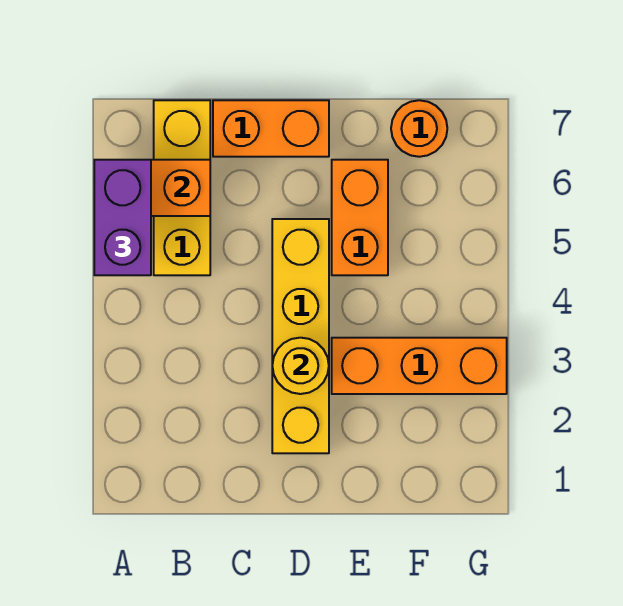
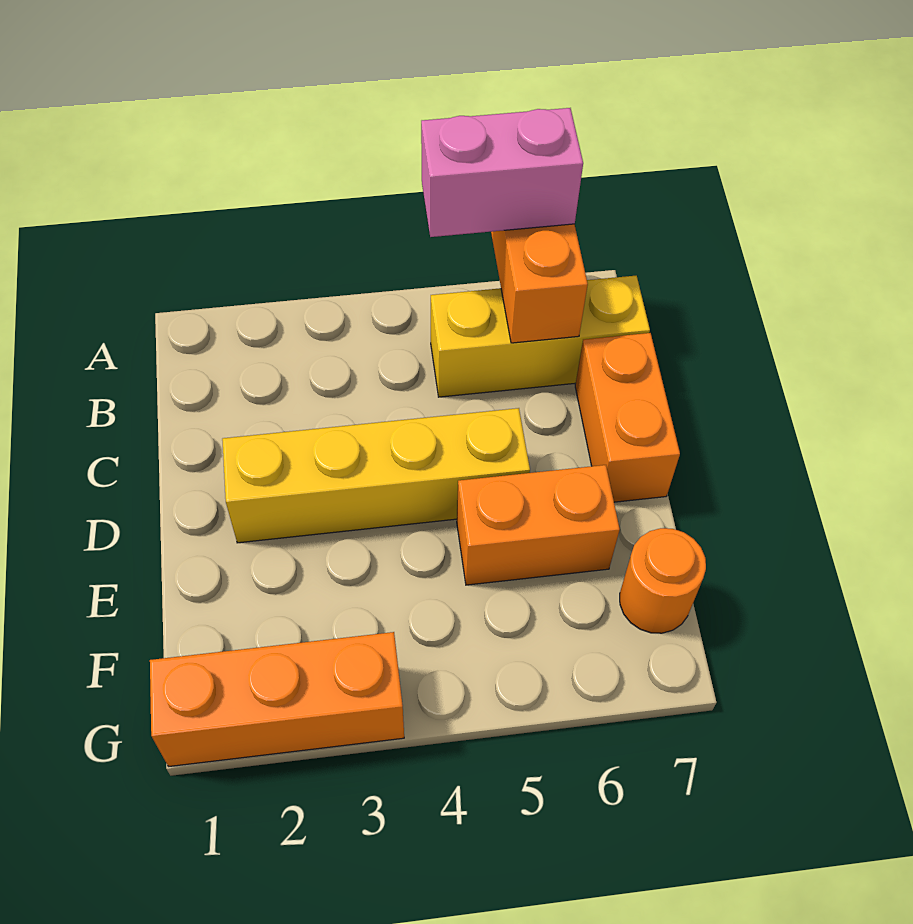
purple brick A5:A6 level 3 -> pink brick A5:A6 level 3
yellow round brick D3 level 2 -> none
orange brick E3:G3 level 1 -> orange brick G1:G3 level 1

